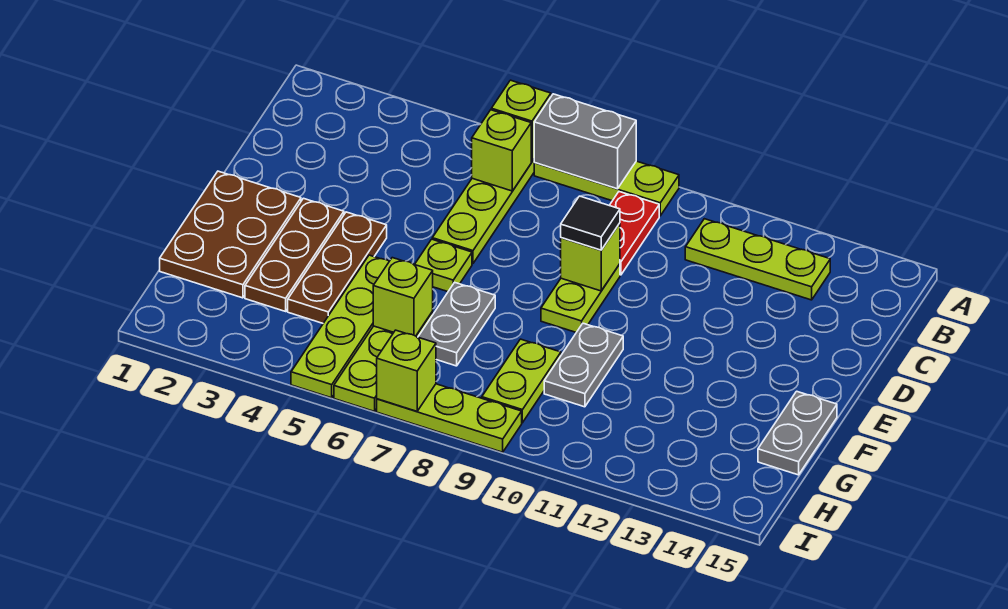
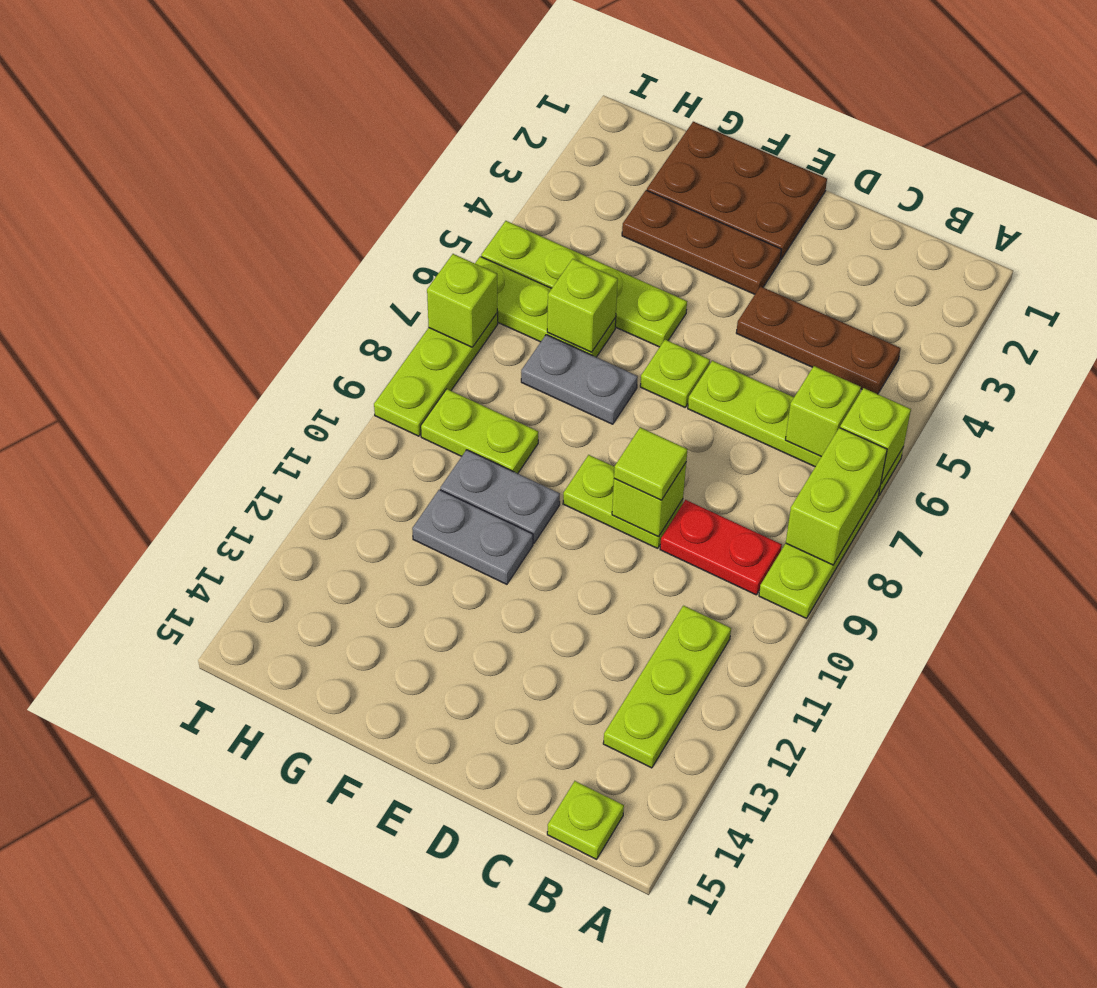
grey brick A7:A8 level 2 -> lime brick A7:A8 level 2
none -> lime plate B15 level 1
black tile D9 level 3 -> lime tile D9 level 3
brown plate E4:G4 level 1 -> brown plate B4:D4 level 1
grey plate F15:G15 level 1 -> grey plate F11:G11 level 1

